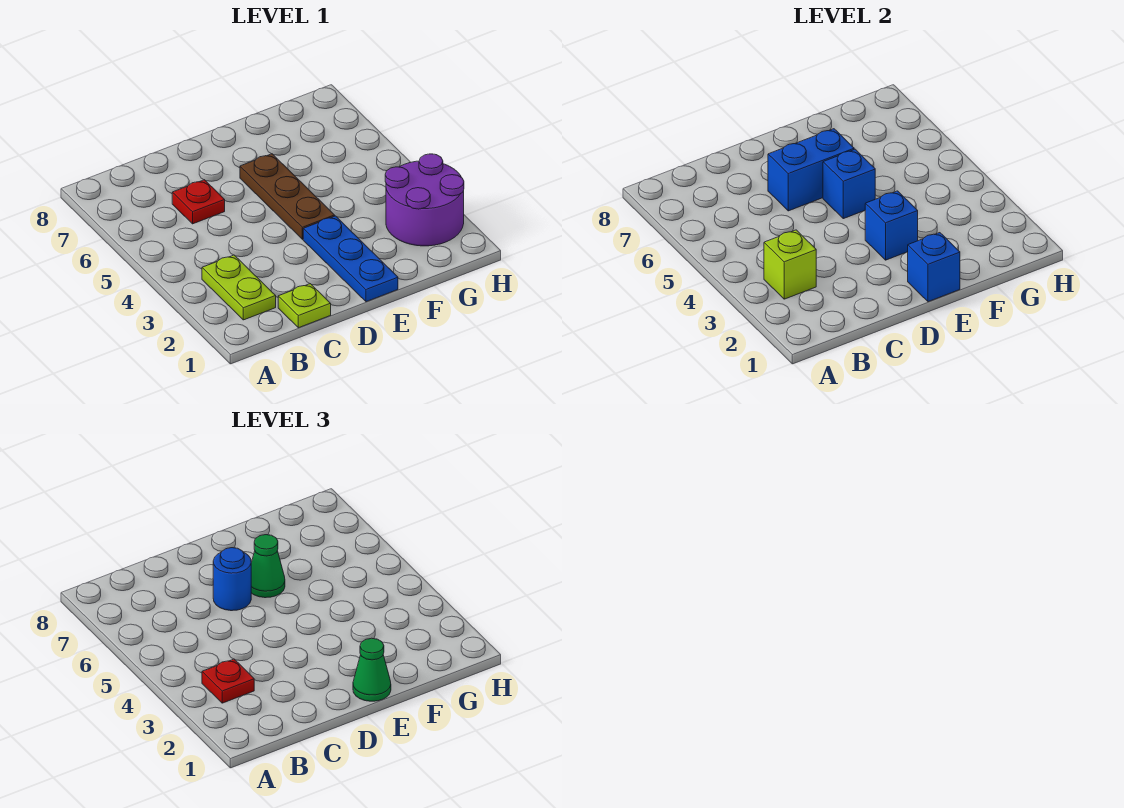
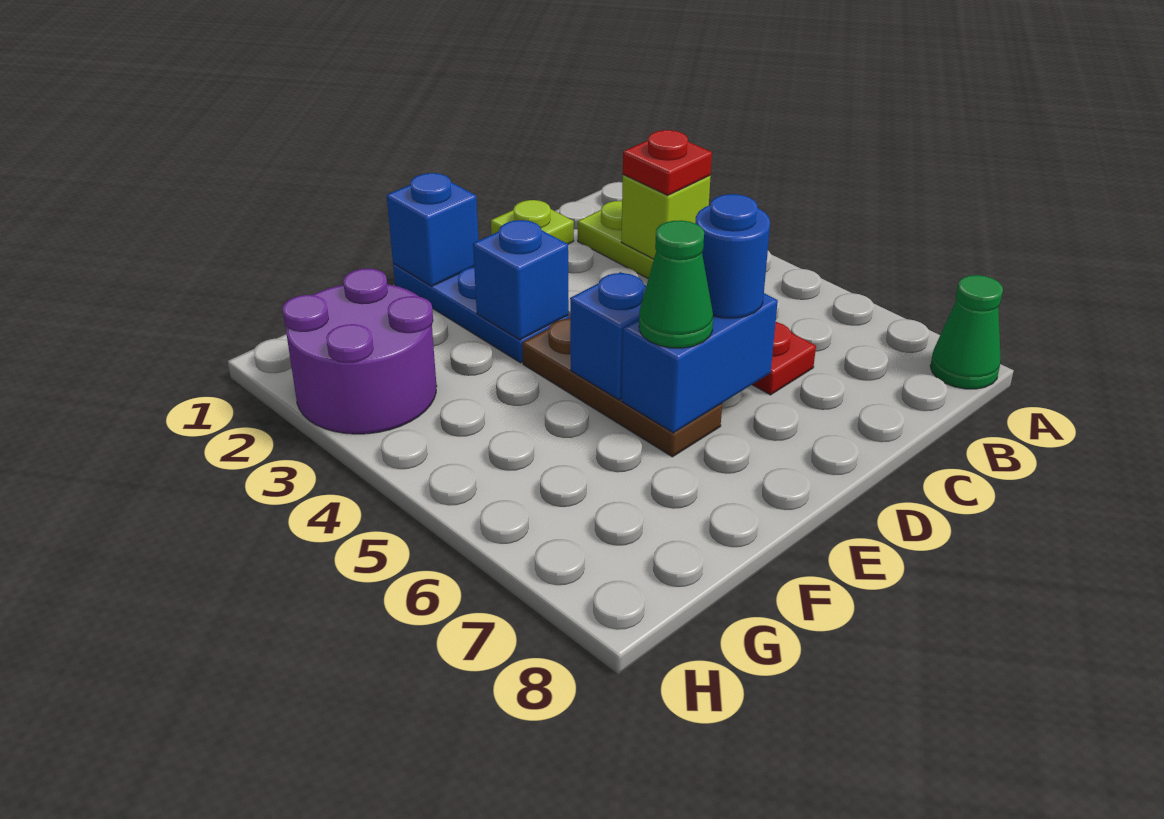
green cone E1 level 3 -> green cone A8 level 1

